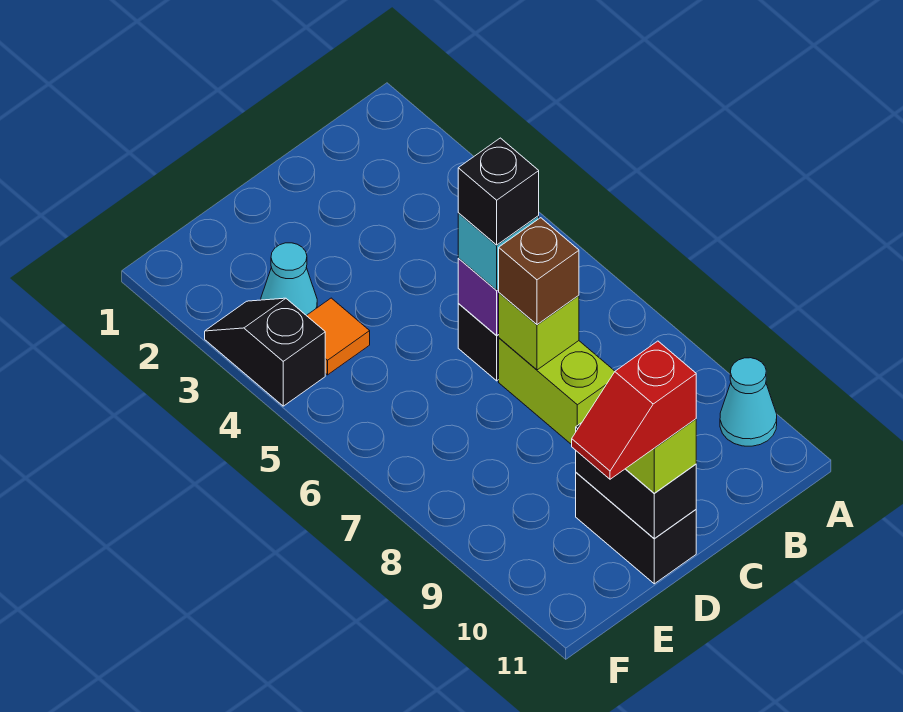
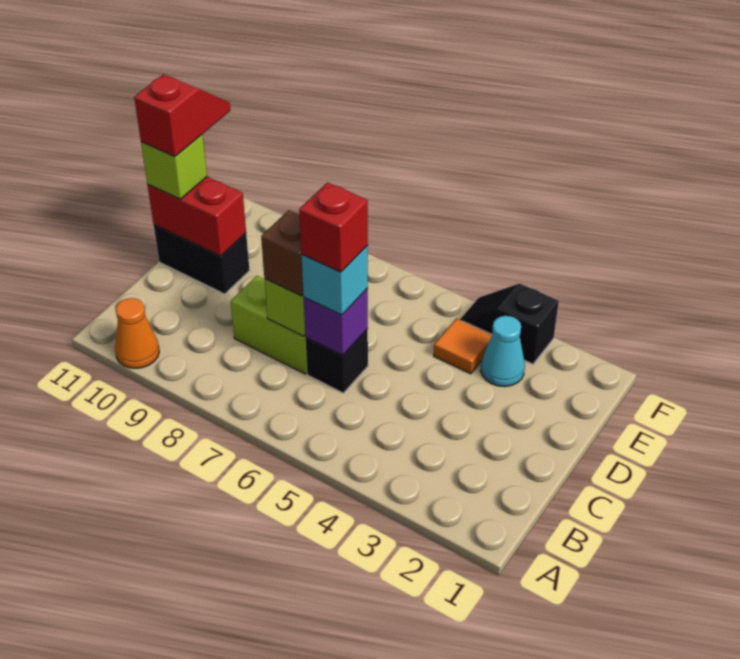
cyan cone A10 level 1 -> orange cone A10 level 1
black brick C6 level 4 -> red brick C6 level 4
black brick D10:D11 level 2 -> red brick D10:D11 level 2
black slope F3:F4 level 1 top 4 -> black slope F3:F4 level 1 top 3

